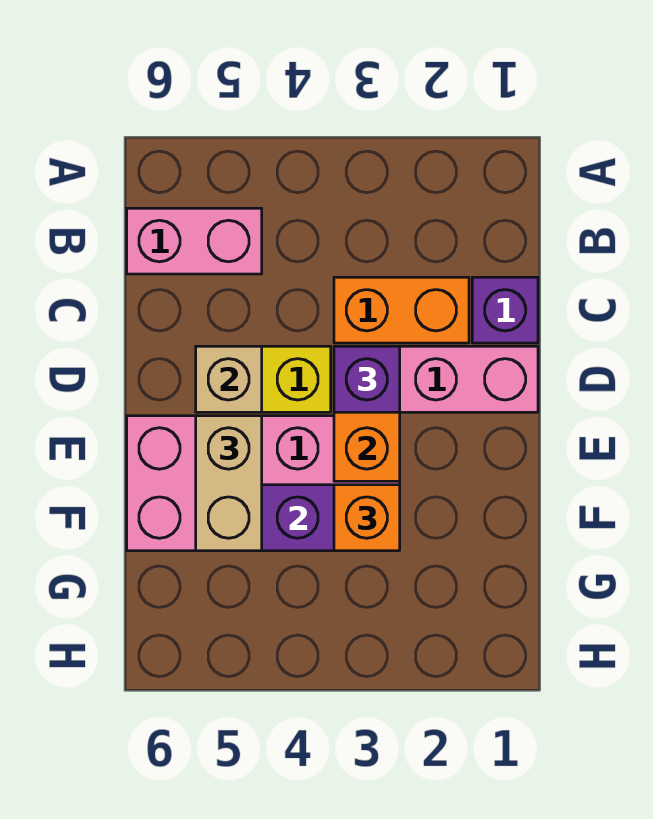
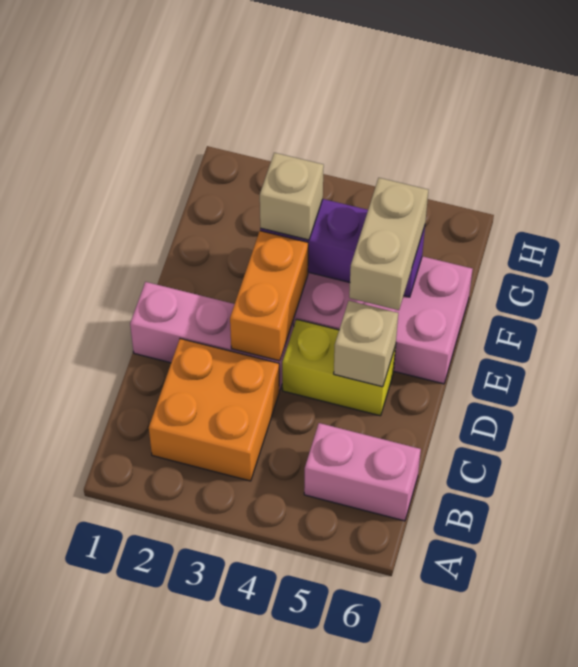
purple brick C1 level 1 -> none
orange brick C2:C3 level 1 -> orange brick B2:C3 level 1
purple brick D3 level 3 -> none
orange brick F3 level 3 -> tan brick F3 level 3

